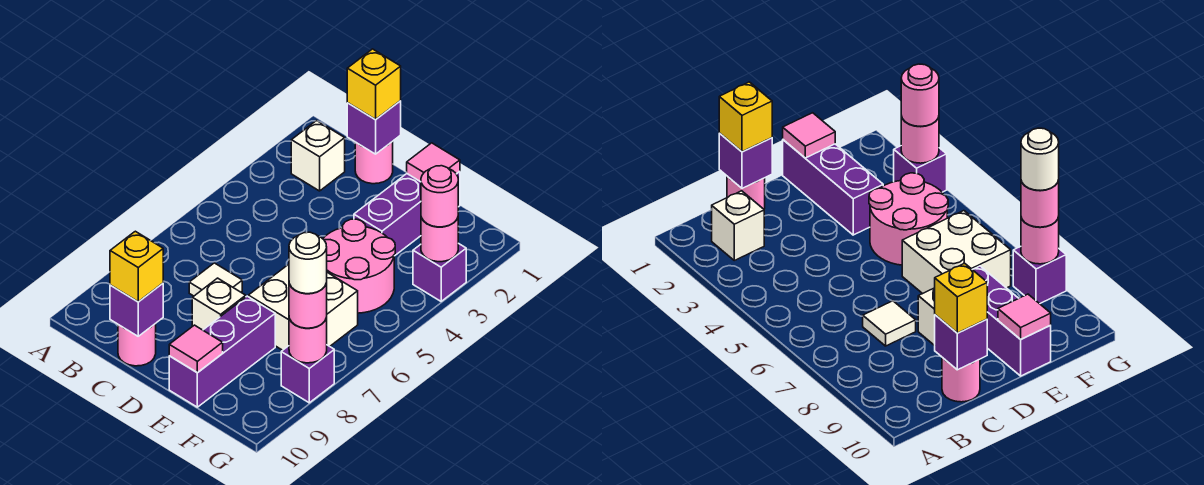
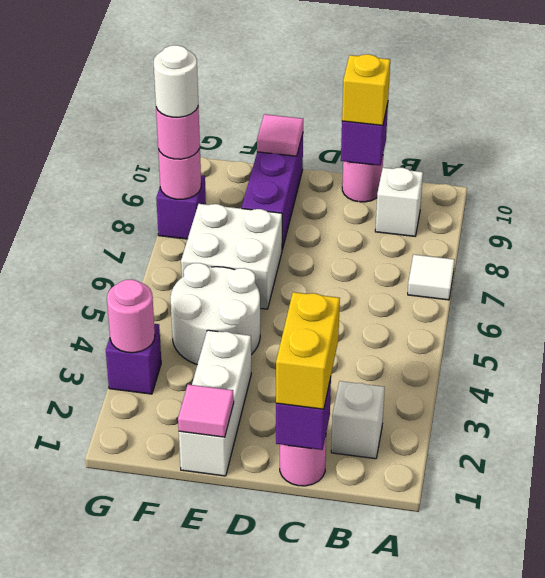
yellow brick C1 level 3 -> yellow brick C1:C2 level 3
white tile C7 level 1 -> white tile A7 level 1
white brick D8 level 1 -> white brick B9 level 1
purple brick E1:E3 level 1 -> white brick E1:E3 level 1
pink round brick E4:F5 level 1 -> white round brick E4:F5 level 1
pink round brick G3 level 3 -> none

